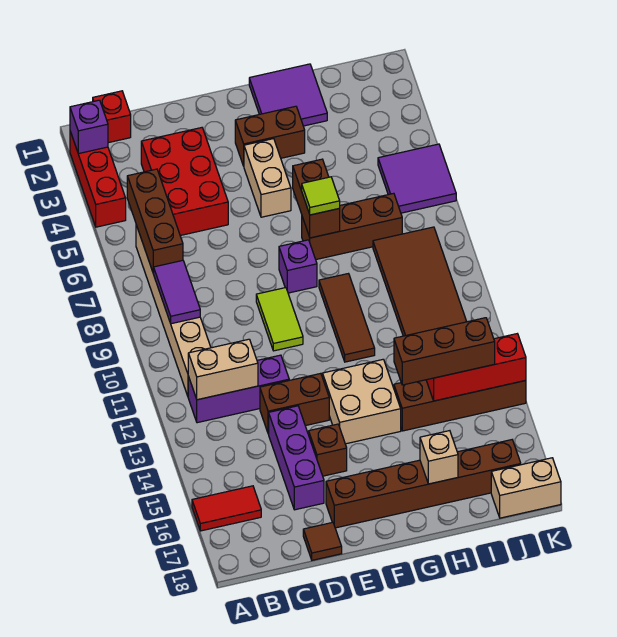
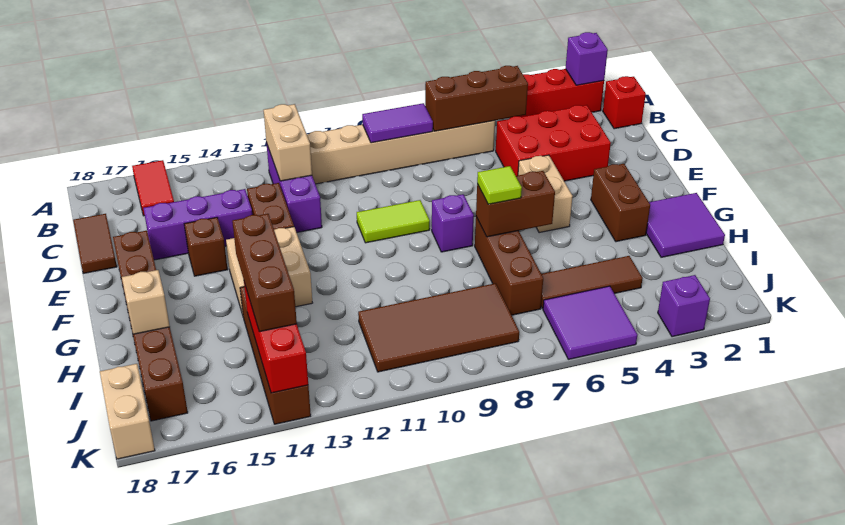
brown tile D18 level 1 -> brown tile C18:D18 level 1
tan brick F4:F5 level 1 -> tan brick E5:F5 level 1
brown tile G9:G11 level 1 -> brown tile I4:I6 level 1
none -> purple brick K3 level 1

